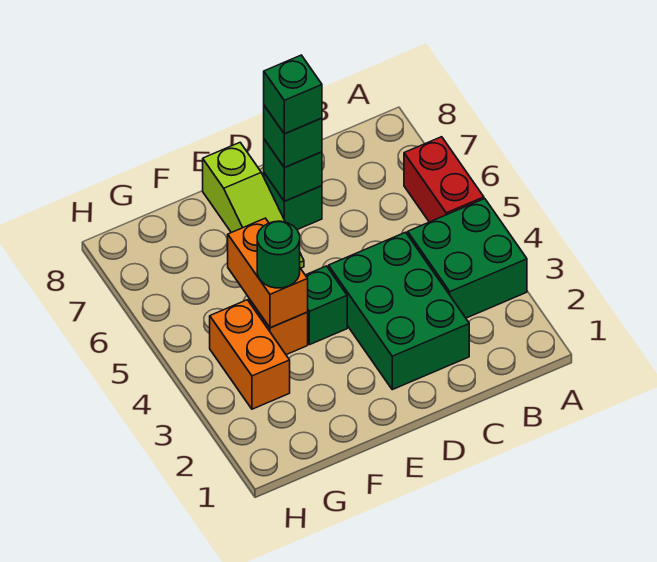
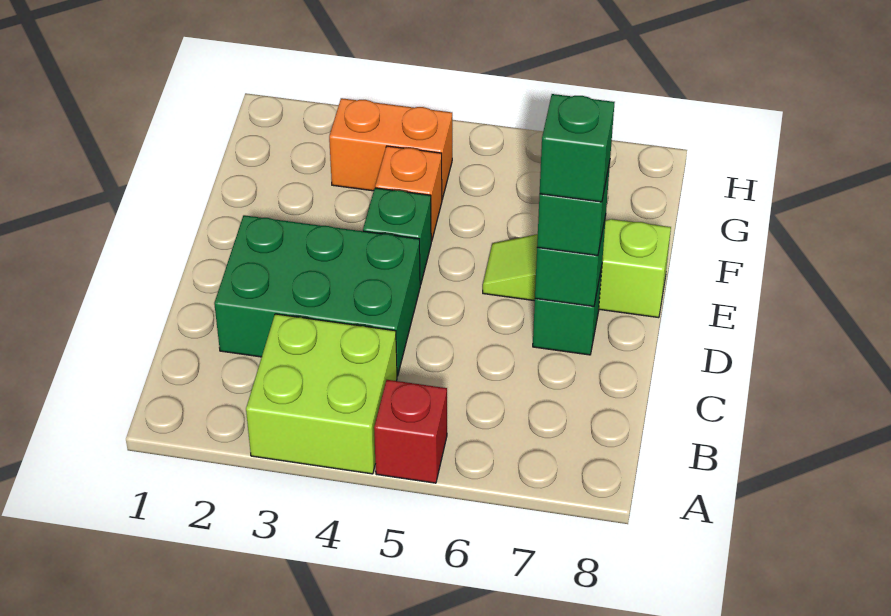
green brick A3:B4 level 1 -> lime brick A3:B4 level 1
red brick A5:A6 level 1 -> red brick A5 level 1
orange brick F4:F5 level 2 -> none
green round brick F4 level 3 -> none

